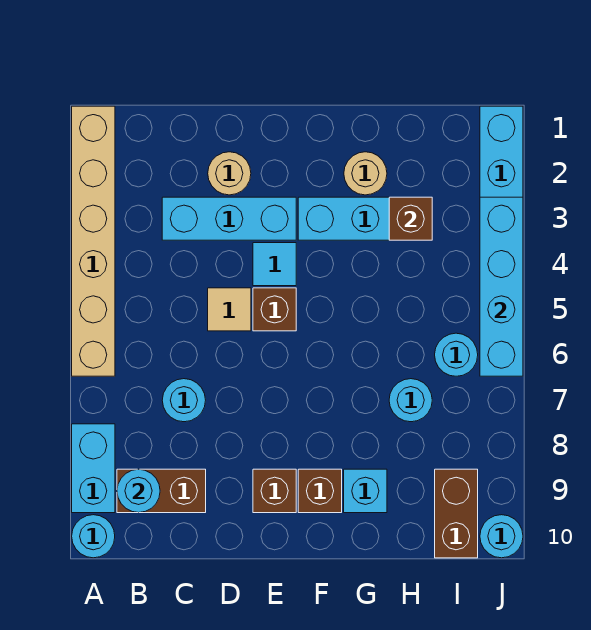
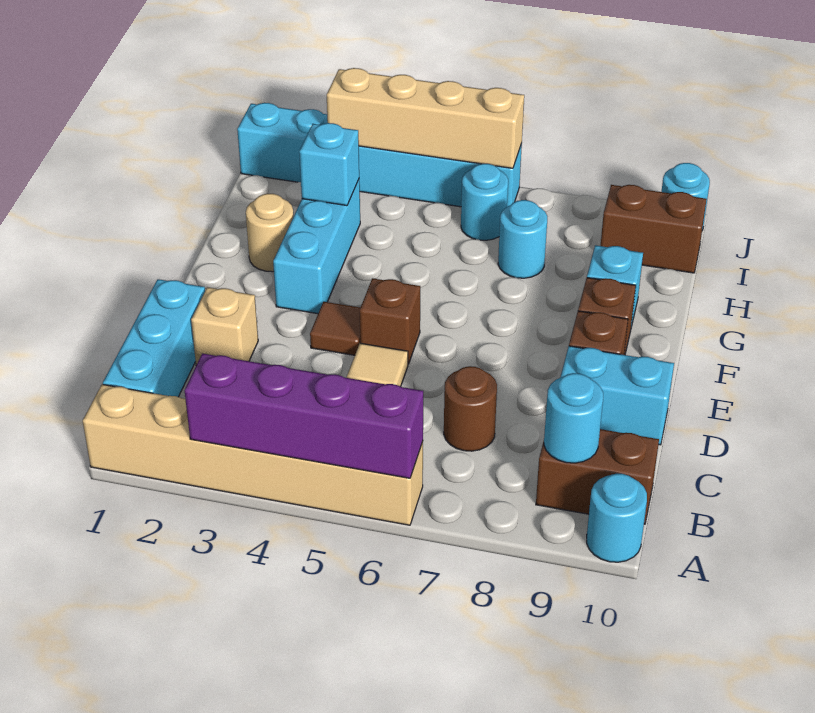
none -> purple brick A3:A6 level 2
cyan brick A8:A9 level 1 -> cyan brick D9:D10 level 1
brown brick B9:C9 level 1 -> brown brick B9:B10 level 1
cyan brick C3:E3 level 1 -> cyan brick B1:D1 level 1
cyan round brick C7 level 1 -> brown round brick C7 level 1
tan round brick D2 level 1 -> tan brick D2 level 1
cyan tile E4 level 1 -> brown tile E4 level 1
brown brick H3 level 2 -> cyan brick H3 level 2
cyan brick J3:J6 level 2 -> tan brick J3:J6 level 2

